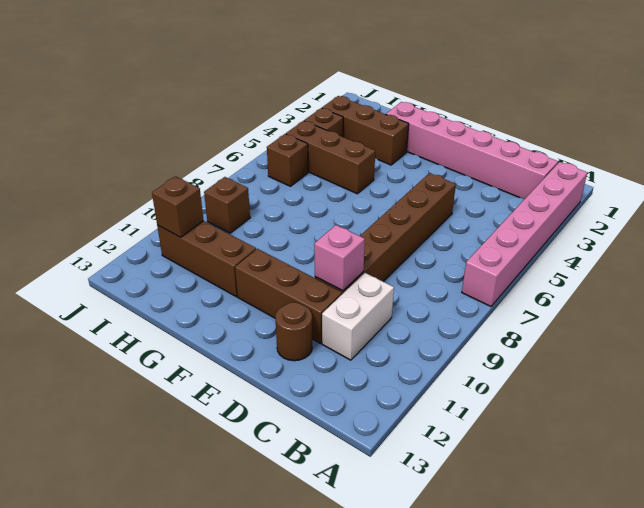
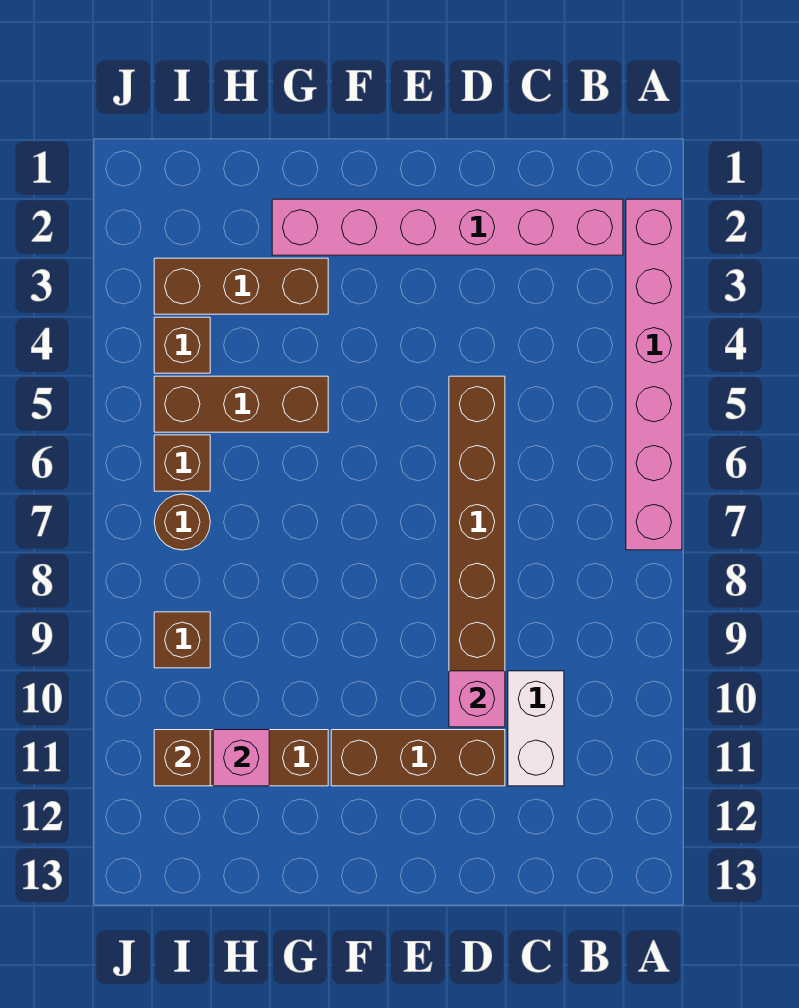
brown round brick D12 level 1 -> brown round brick I7 level 1
none -> pink brick H11 level 2

